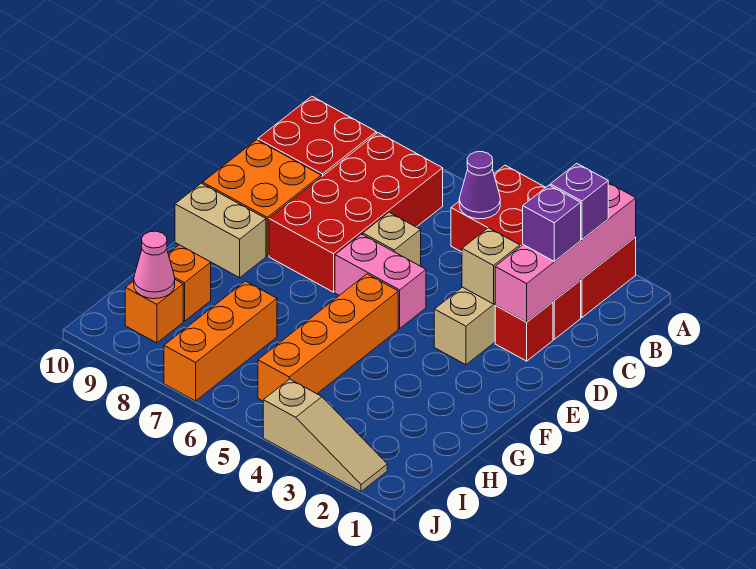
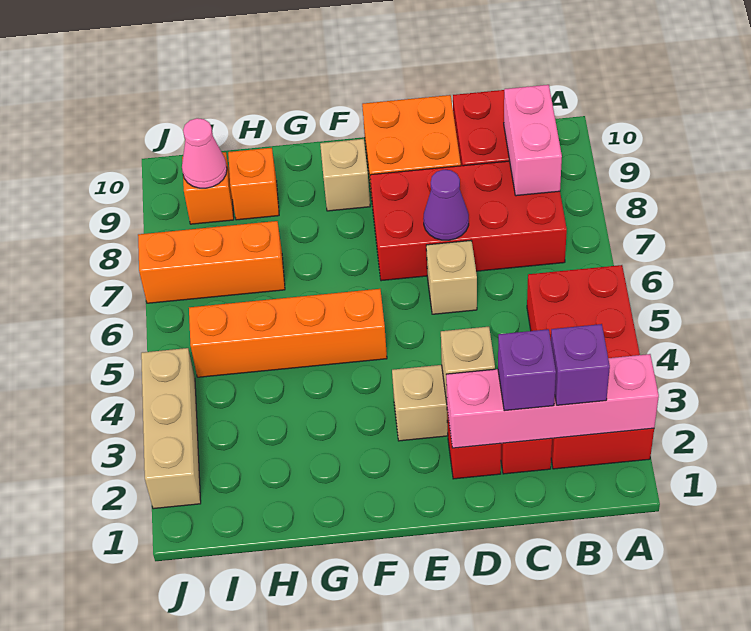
purple cone B5 level 2 -> purple cone D7 level 2
pink brick E5:E6 level 1 -> pink brick B8:B9 level 2
tan brick F9:F10 level 1 -> tan brick F9 level 1
tan slope J2:J4 level 1 top 4 -> tan brick J2:J4 level 1

